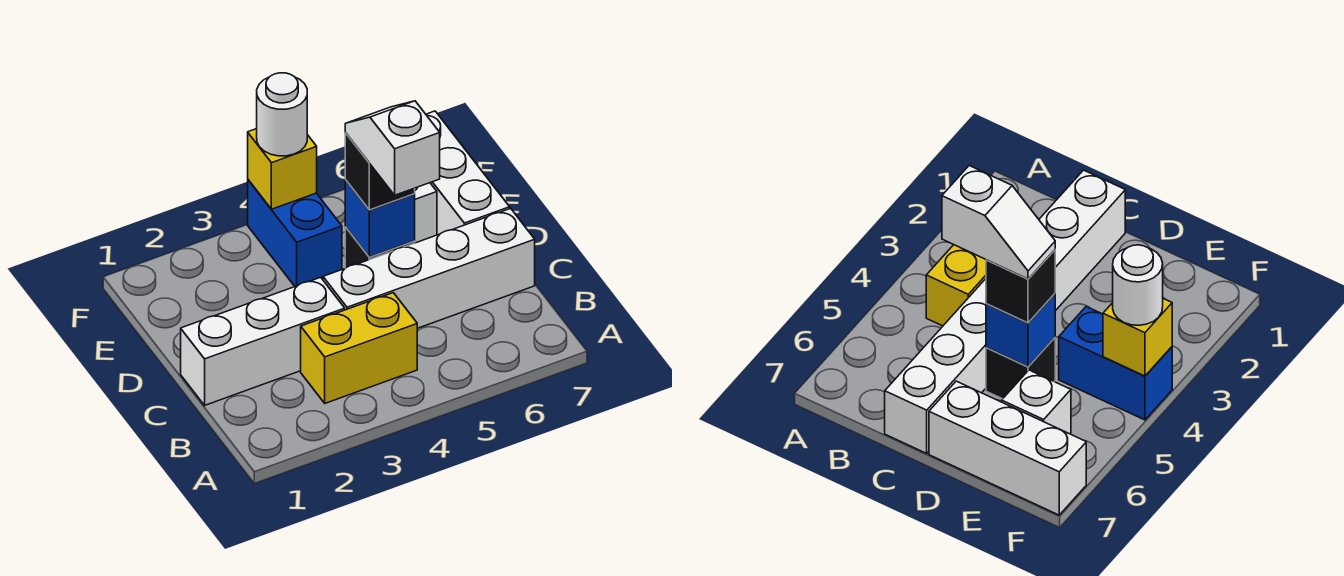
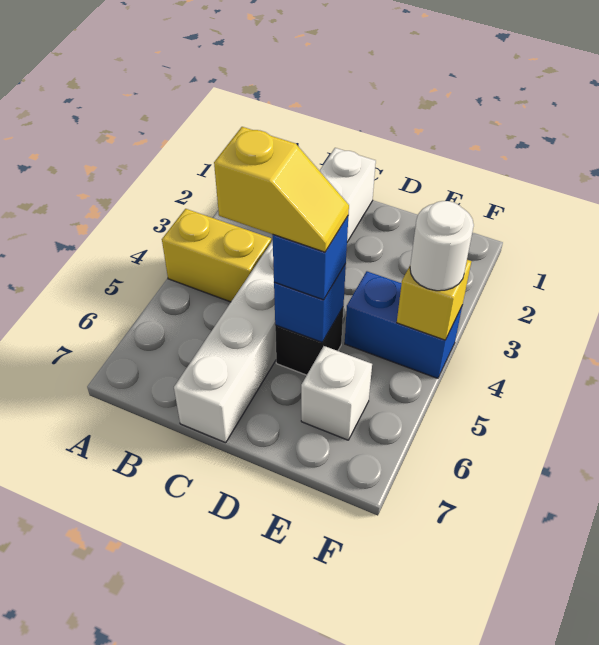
yellow brick B3:B4 level 1 -> yellow brick A4:B4 level 1
white slope C5:D5 level 4 top C -> yellow slope C5:D5 level 4 top C
black brick D5 level 3 -> blue brick D5 level 3
white brick D7:F7 level 1 -> none

